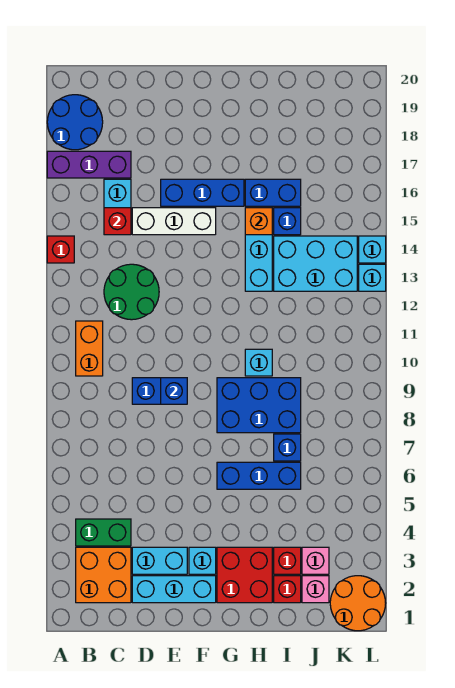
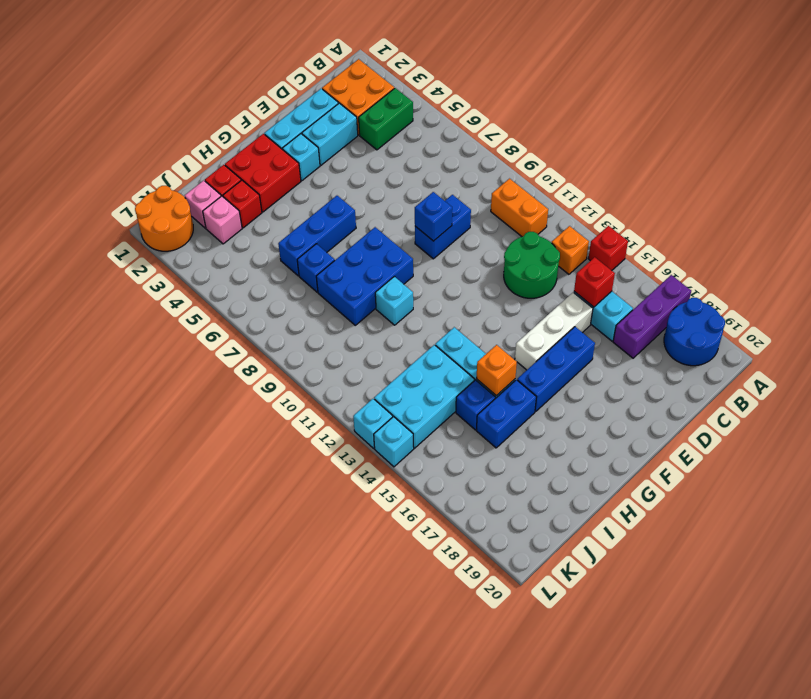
none -> orange brick B13 level 1

